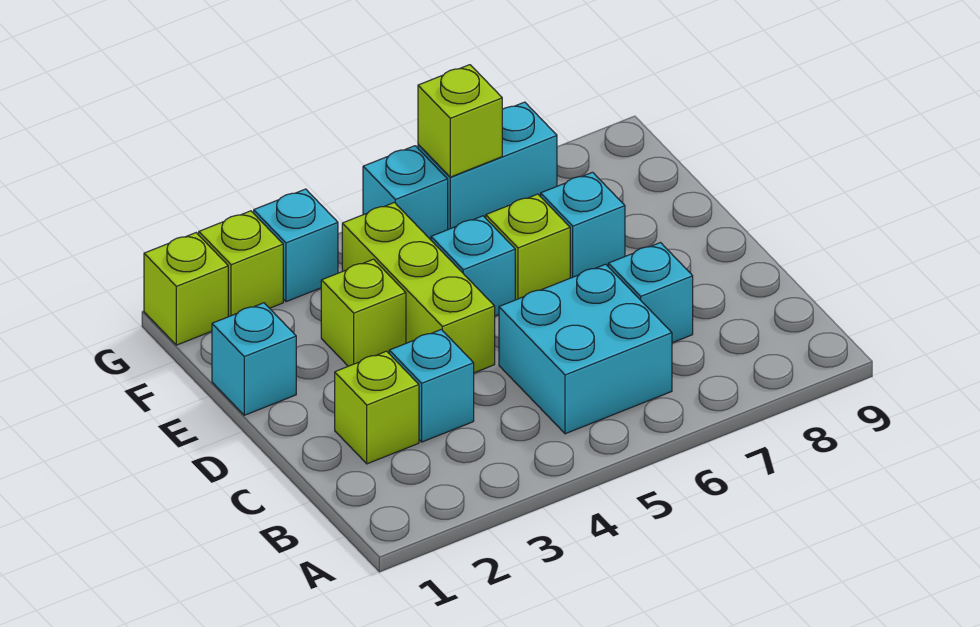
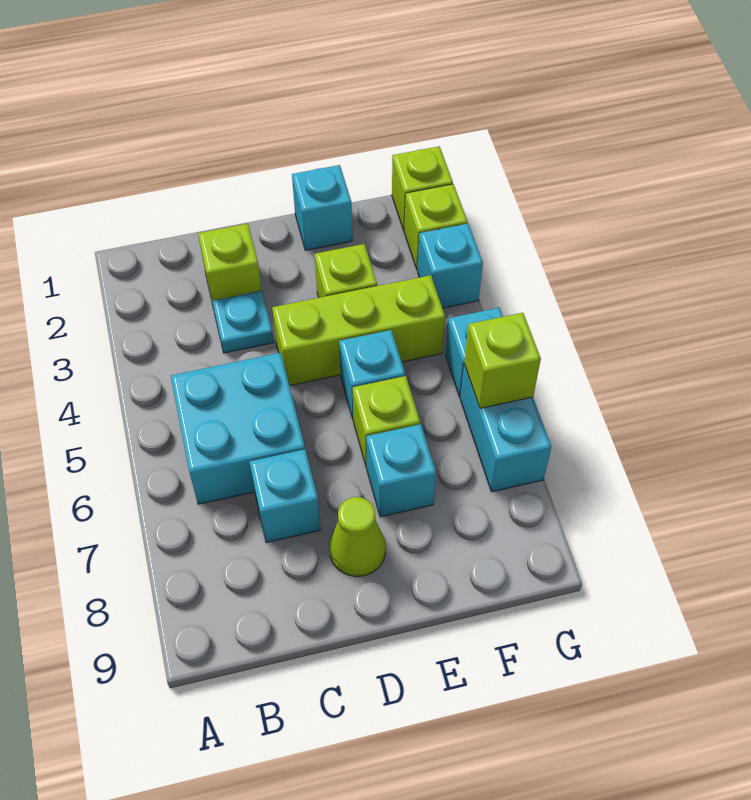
cyan brick C3 level 1 -> cyan plate C3 level 1
none -> lime cone D8 level 1

